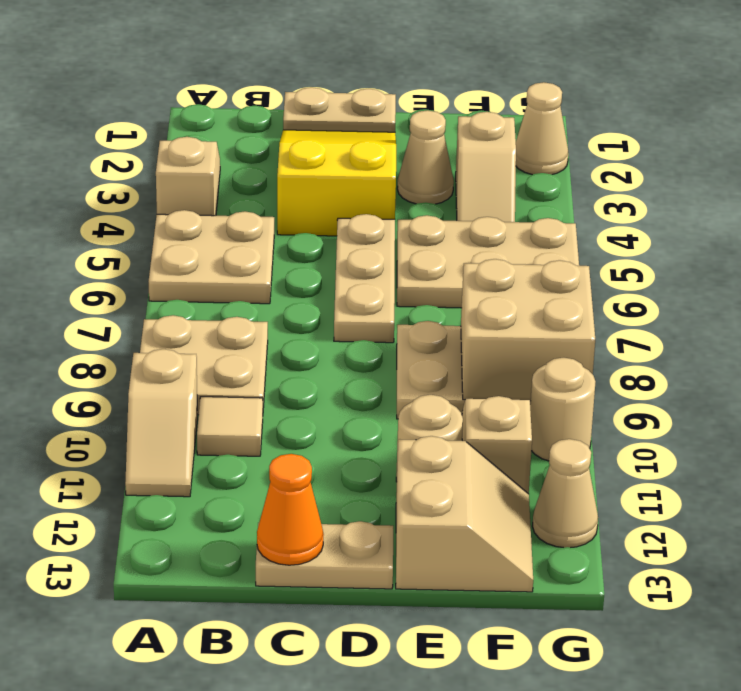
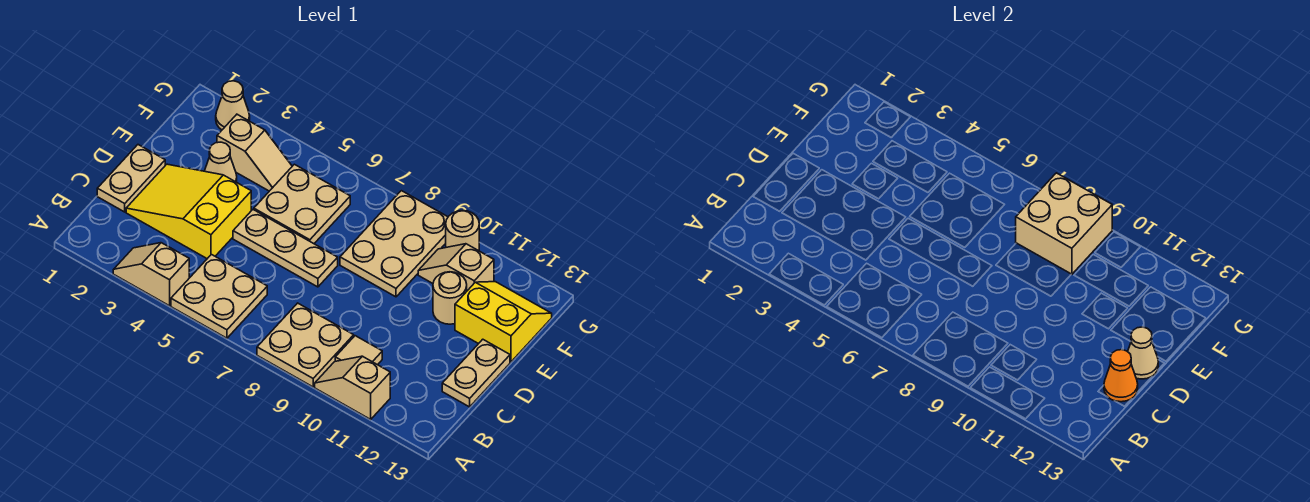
tan slope A10:A11 level 1 top 10 -> tan slope A10:A11 level 1 top 11
tan plate E5:G6 level 1 -> tan plate E5:F6 level 1
tan slope E12:F13 level 1 top E -> yellow slope E12:F13 level 1 top E
tan cone G12 level 1 -> tan cone D13 level 2

